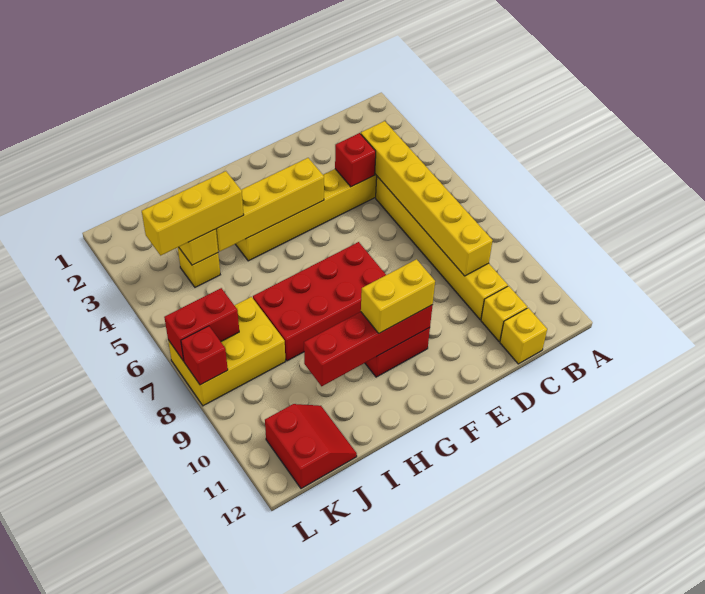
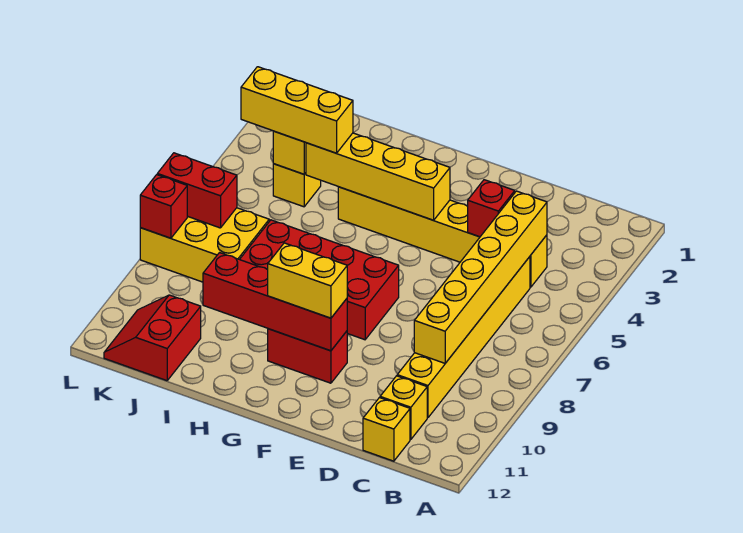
red slope J11:K12 level 1 top K -> red slope J11:K12 level 1 top J

